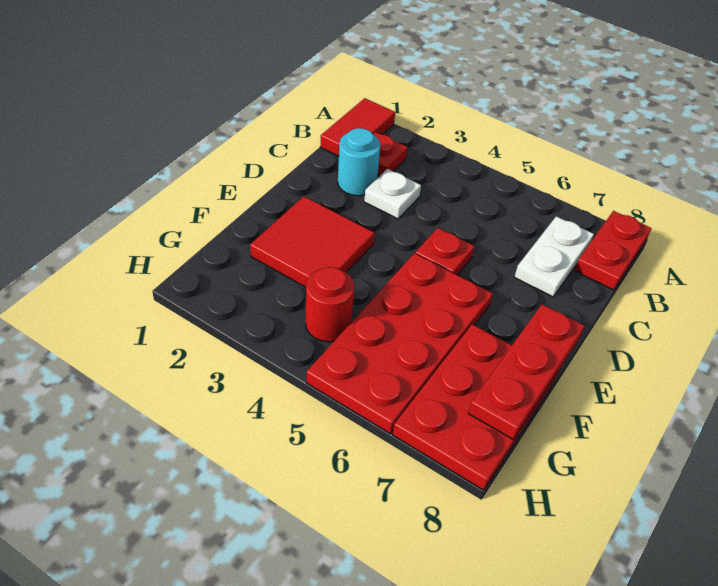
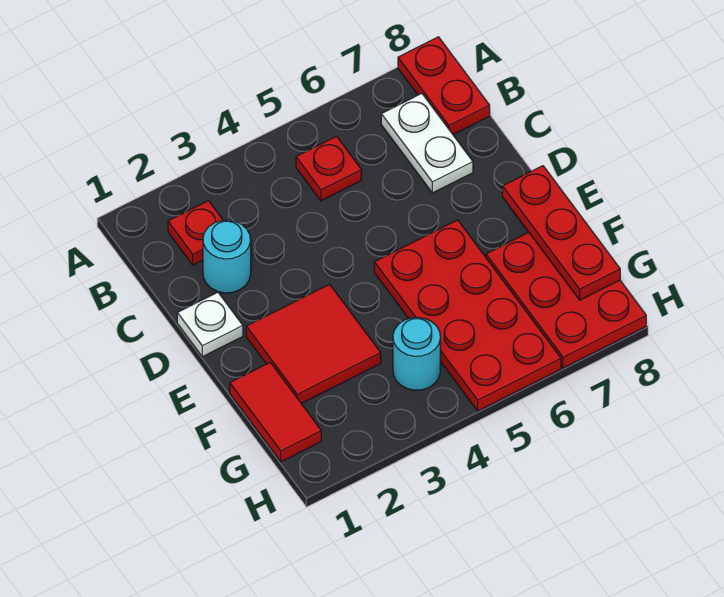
red tile A1:B1 level 1 -> red tile F1:G1 level 1
white plate C3 level 1 -> white plate D1 level 1
red plate D5 level 1 -> red plate B5 level 1
red round brick G4 level 1 -> cyan round brick G4 level 1

